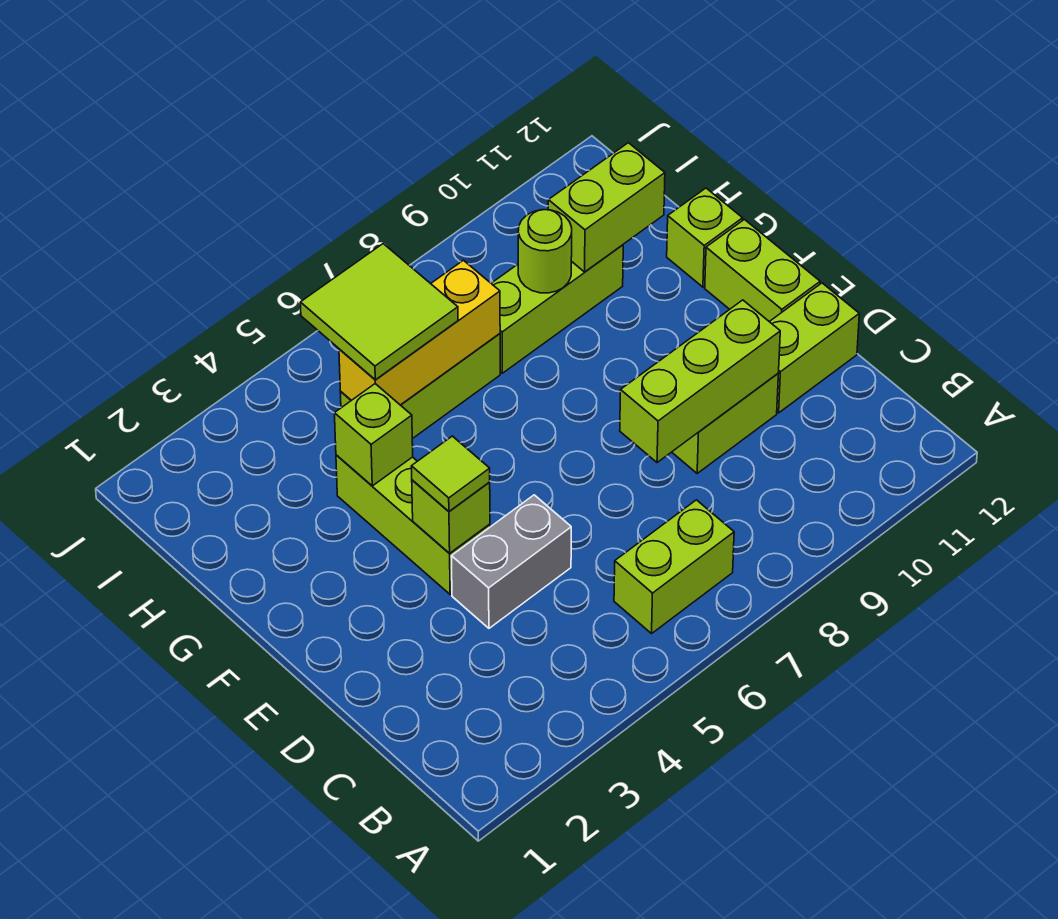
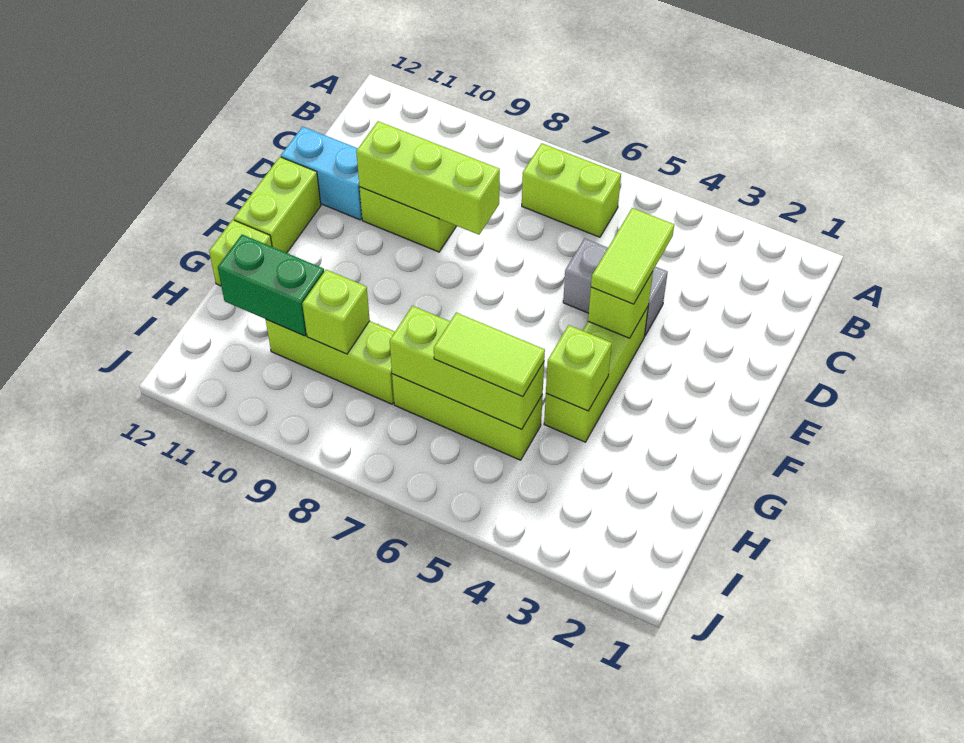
lime brick D11:D12 level 1 -> cyan brick D11:D12 level 1
lime tile E4 level 3 -> lime tile D4:E4 level 3
yellow brick H5:H7 level 2 -> lime brick H5:H7 level 2
lime tile H5:I6 level 3 -> lime tile H5:H6 level 3
lime round brick H9 level 2 -> lime brick H9 level 2
lime brick H10:H11 level 2 -> green brick H10:H11 level 2

